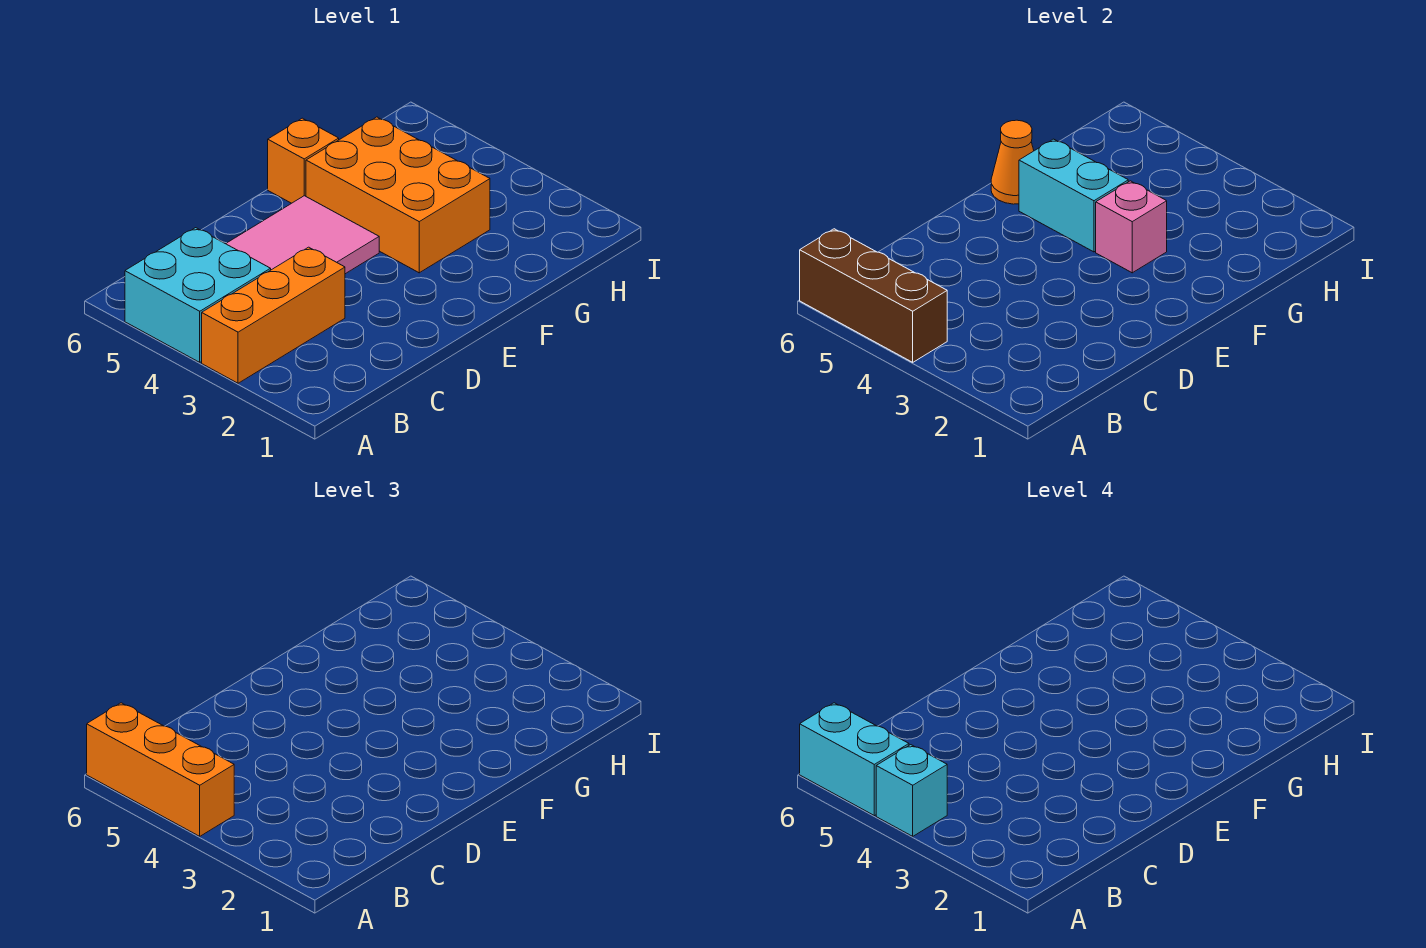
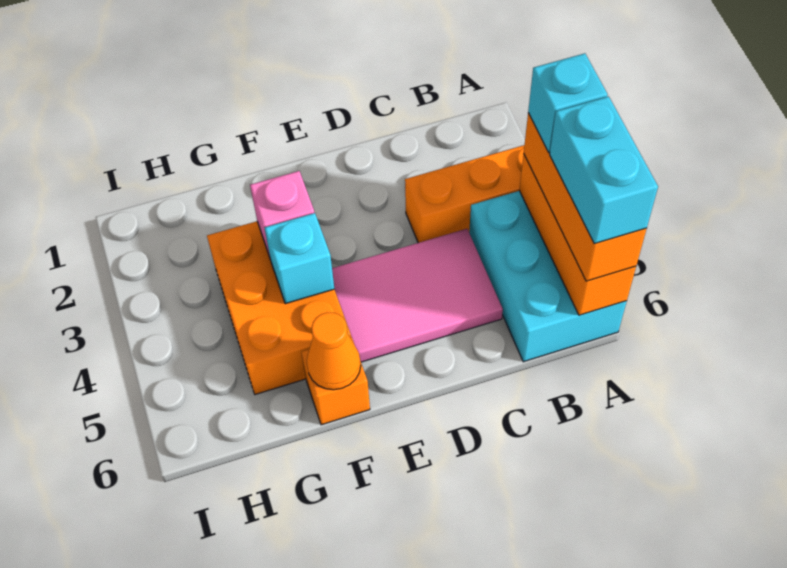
cyan brick A4:B5 level 1 -> cyan brick A4:B6 level 1
brown brick A4:A6 level 2 -> orange brick A4:A6 level 2
cyan brick F4:F5 level 2 -> cyan brick F4 level 2

